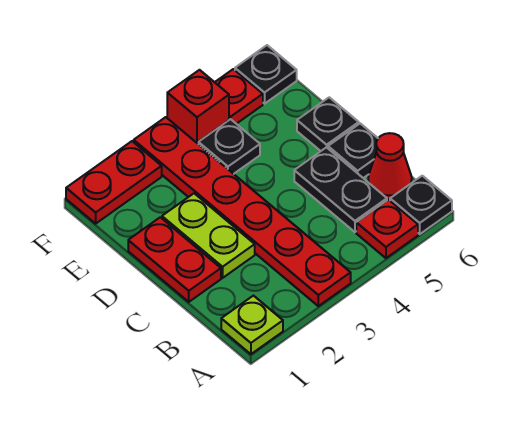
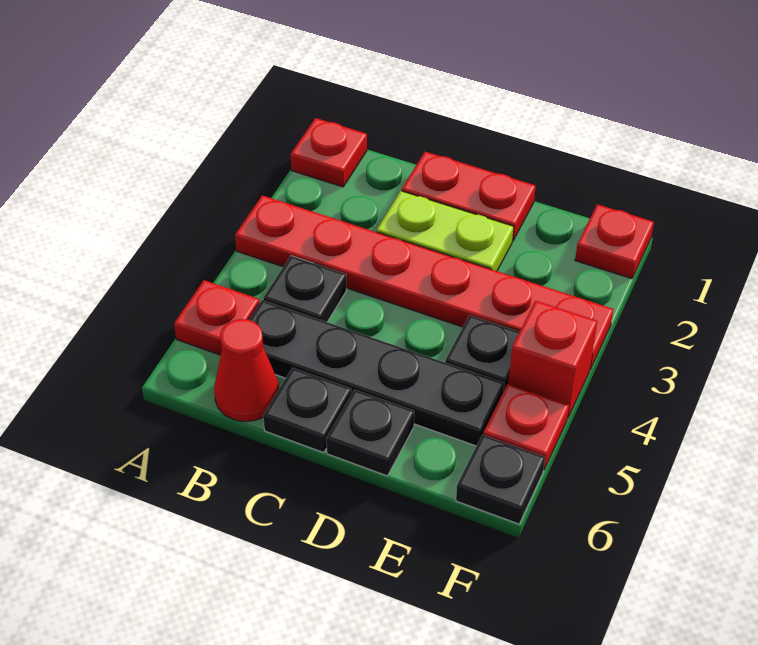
lime plate A1 level 1 -> red plate A1 level 1
black plate A6 level 1 -> black plate B4 level 1
black plate B5:C5 level 1 -> black plate B5:E5 level 1
red plate F1:F2 level 1 -> red plate F1 level 1

